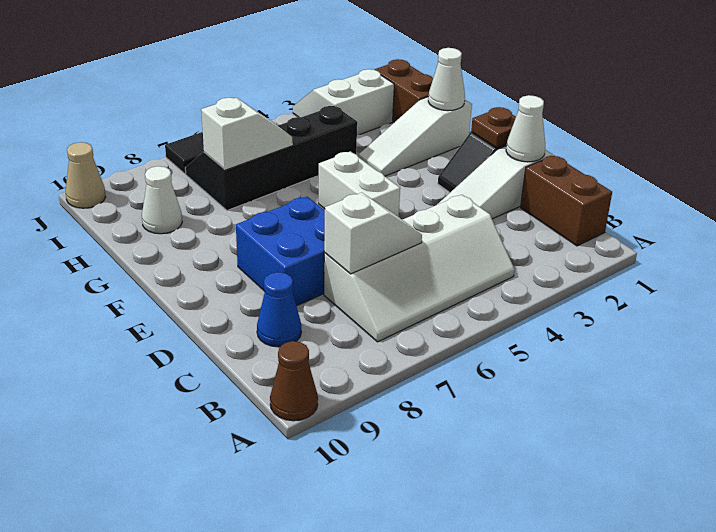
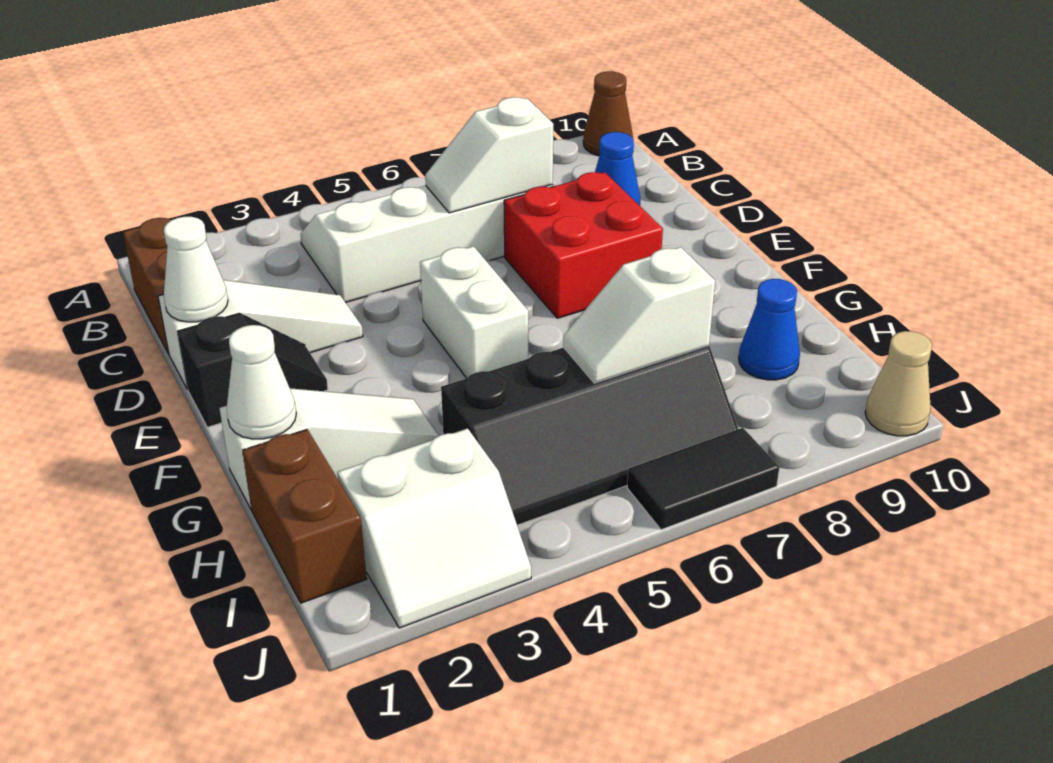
blue brick D7:E8 level 1 -> red brick D7:E8 level 1
brown plate E1 level 2 -> none
white cone H9 level 1 -> blue cone H9 level 1

